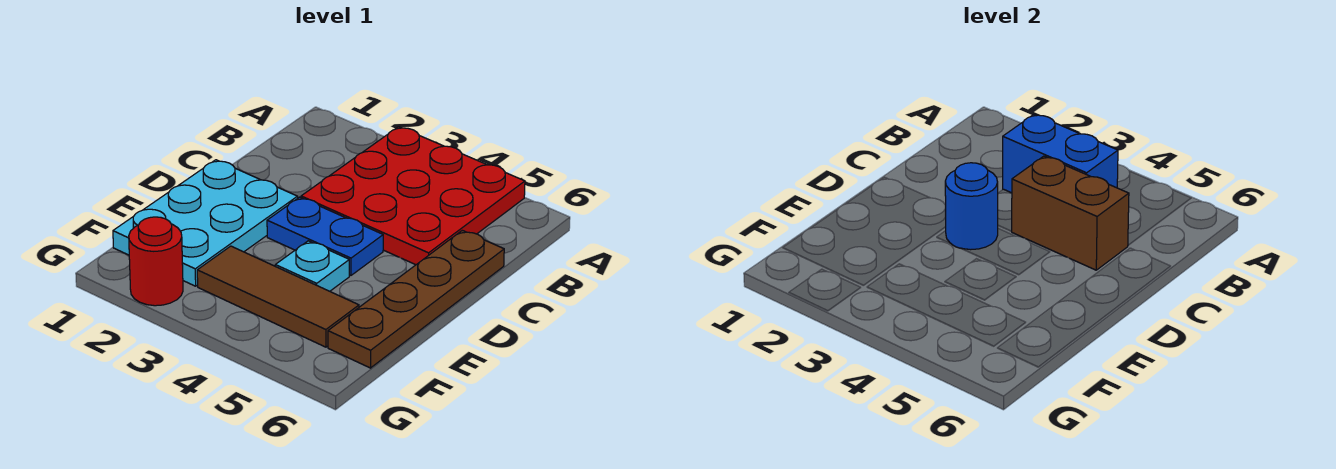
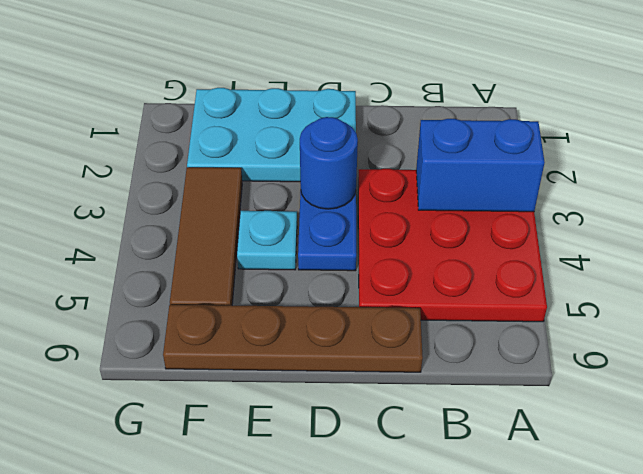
blue brick B3:B4 level 2 -> blue brick A3:B3 level 2
brown brick C4:C5 level 2 -> none
red round brick G2 level 1 -> none

